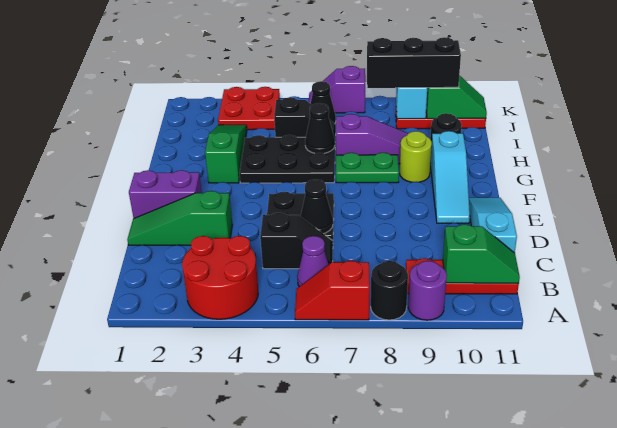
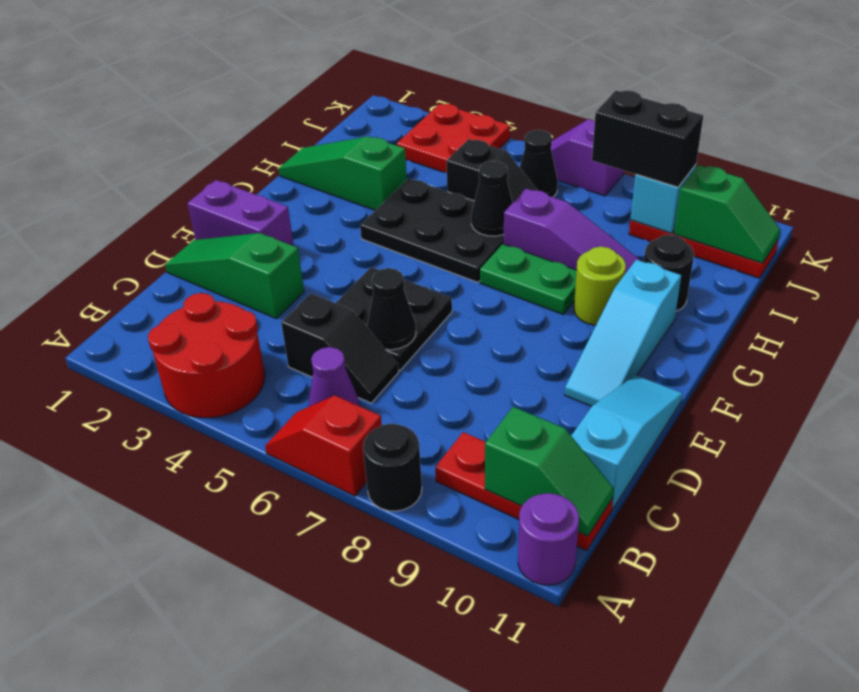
purple round brick A9 level 1 -> purple round brick A11 level 1
green slope G3:I3 level 1 top G -> green slope H1:H3 level 1 top 3
black brick J8:J10 level 3 -> black brick J8:J9 level 3

